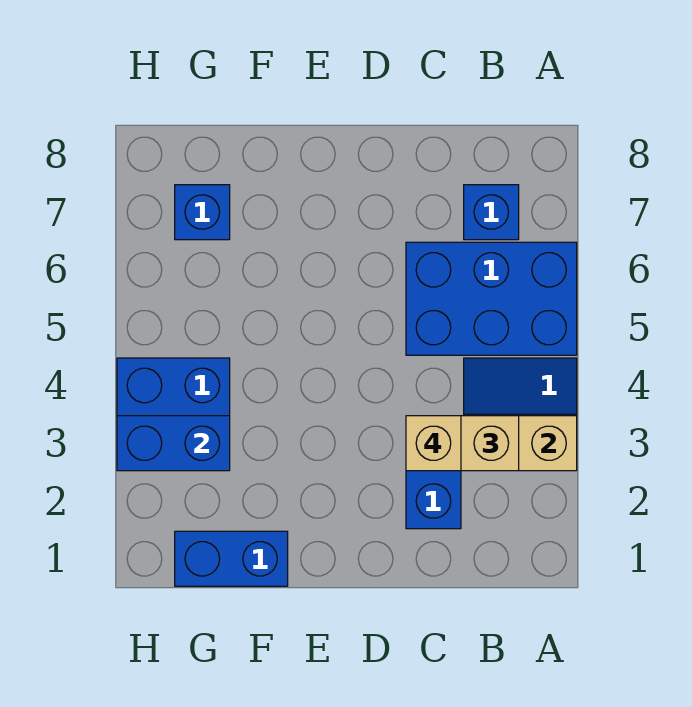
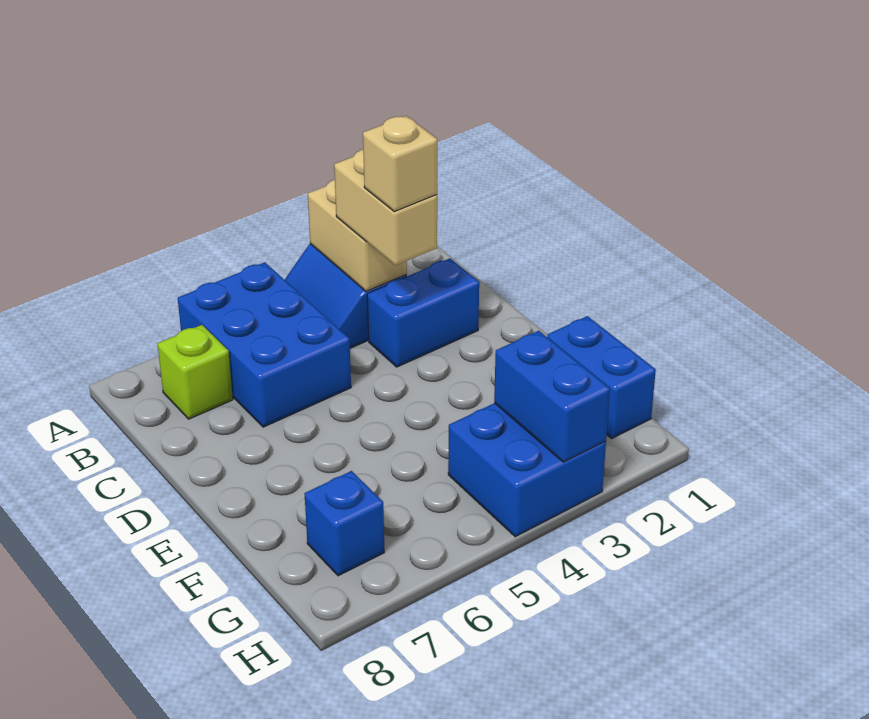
blue brick B7 level 1 -> lime brick B7 level 1

